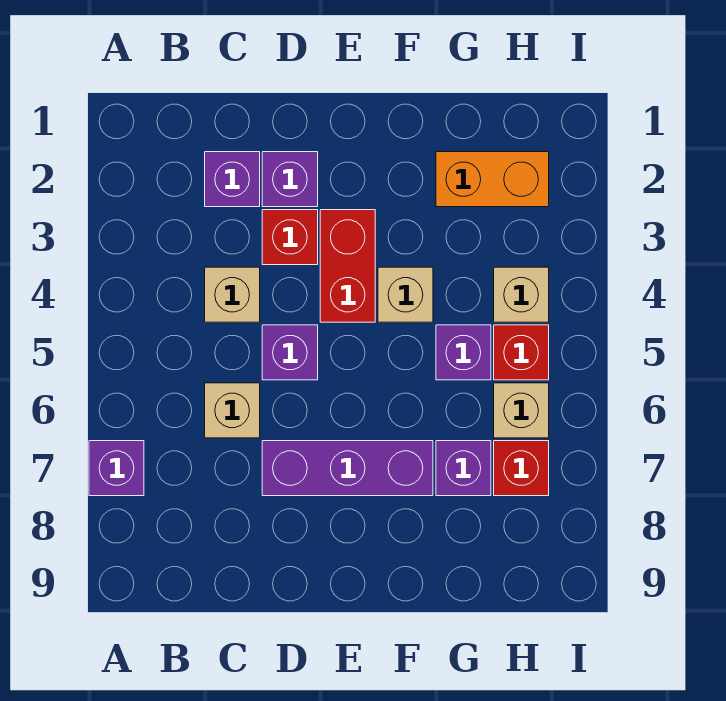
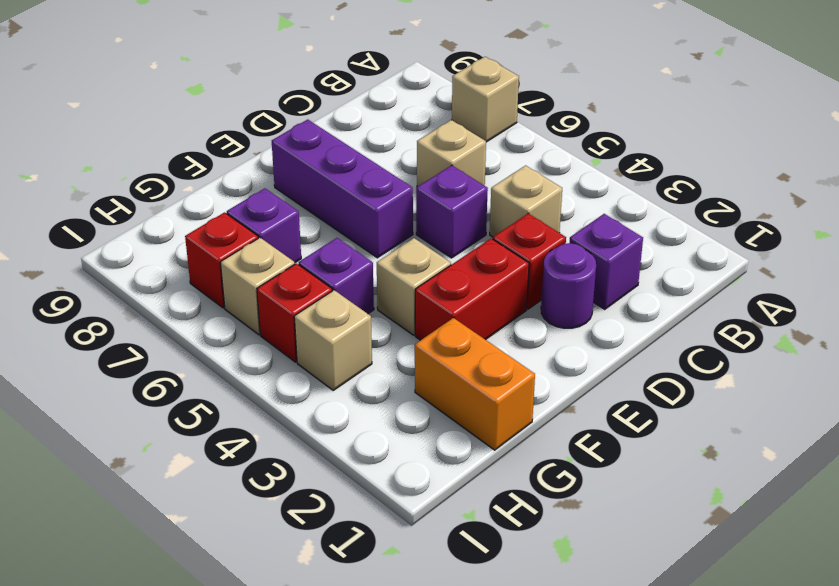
purple brick A7 level 1 -> tan brick A7 level 1
purple brick D2 level 1 -> purple round brick D2 level 1
purple brick D7:F7 level 1 -> purple brick E6:E8 level 1
red brick E3:E4 level 1 -> red brick E3:F3 level 1
orange brick G2:H2 level 1 -> orange brick G1:G2 level 1

